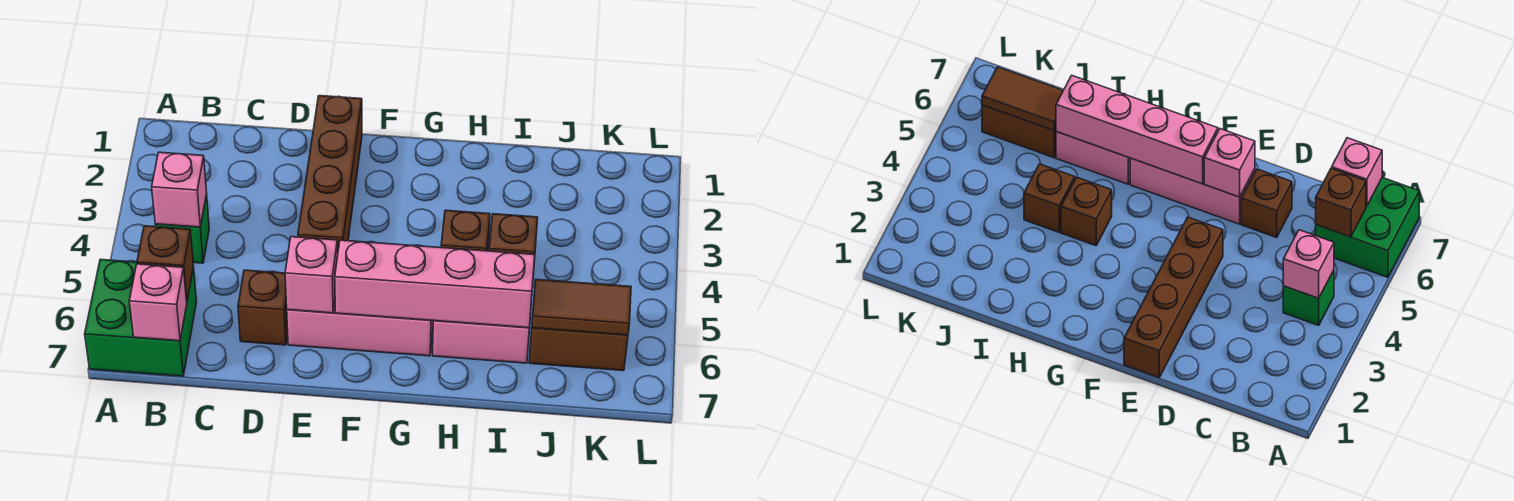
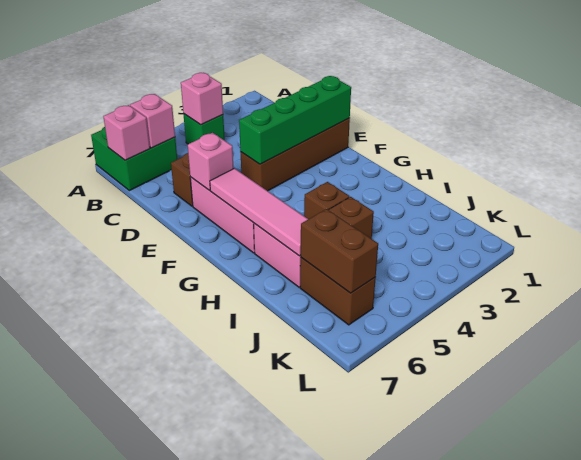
brown brick B6 level 2 -> pink brick B6 level 2
none -> green brick E1:E4 level 2
pink brick F6:I6 level 2 -> pink tile F6:I6 level 2
brown tile J6:K6 level 2 -> brown brick J6:K6 level 2

